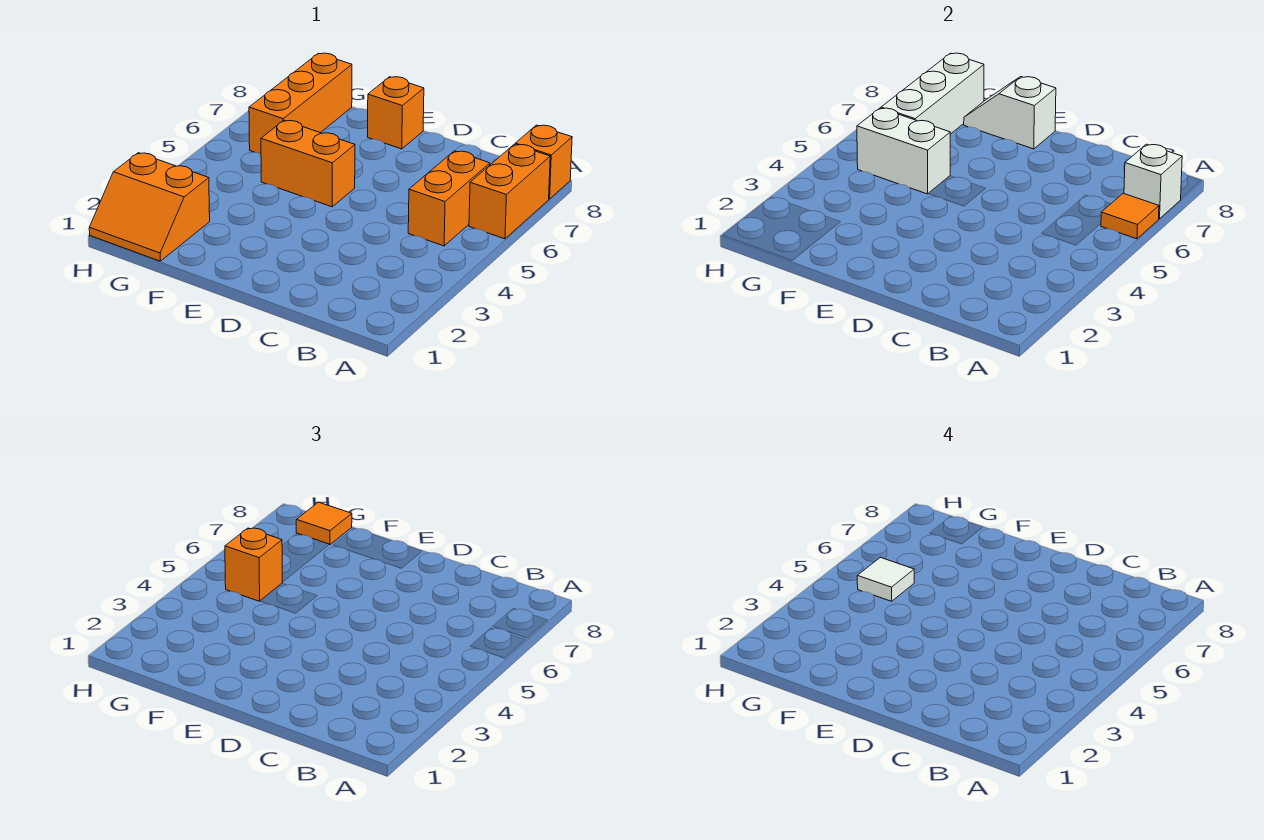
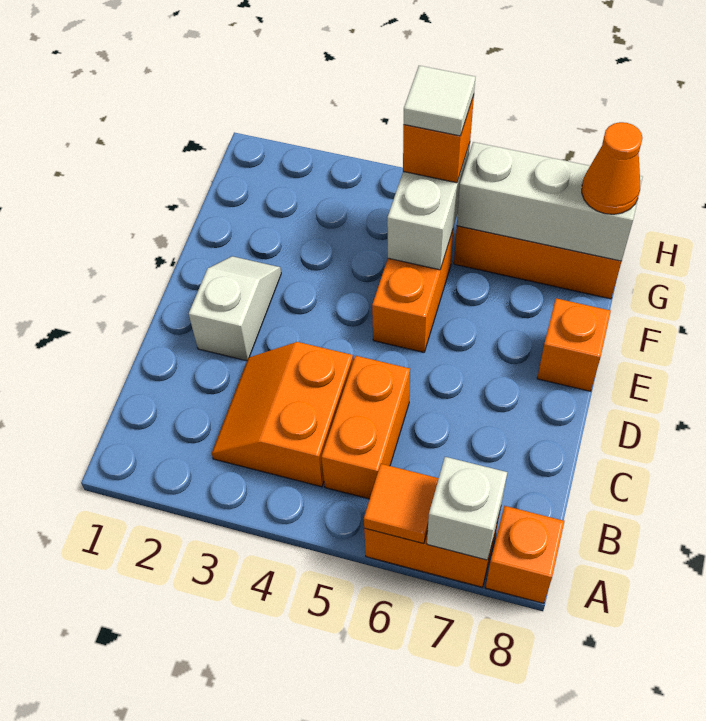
orange brick B5:B6 level 1 -> orange brick B5:C5 level 1
white slope E8:F8 level 2 top E -> white slope D2:E2 level 1 top D
orange slope G1:H2 level 1 top 2 -> orange slope B3:C4 level 1 top 4
orange tile G8 level 3 -> orange cone G8 level 3

